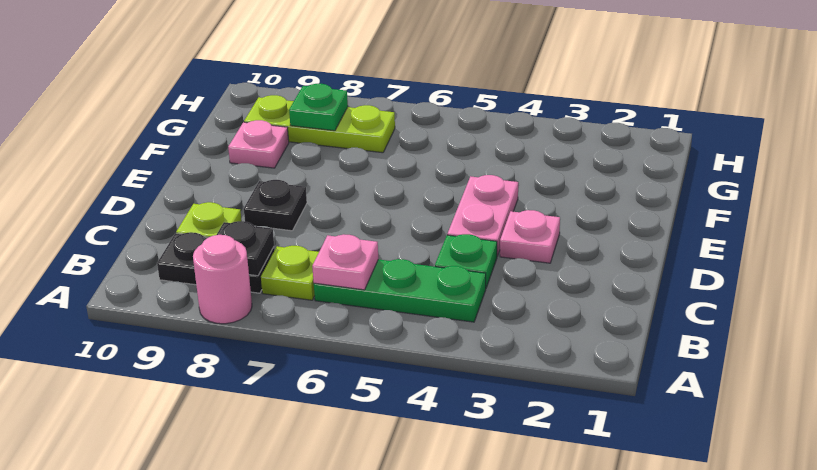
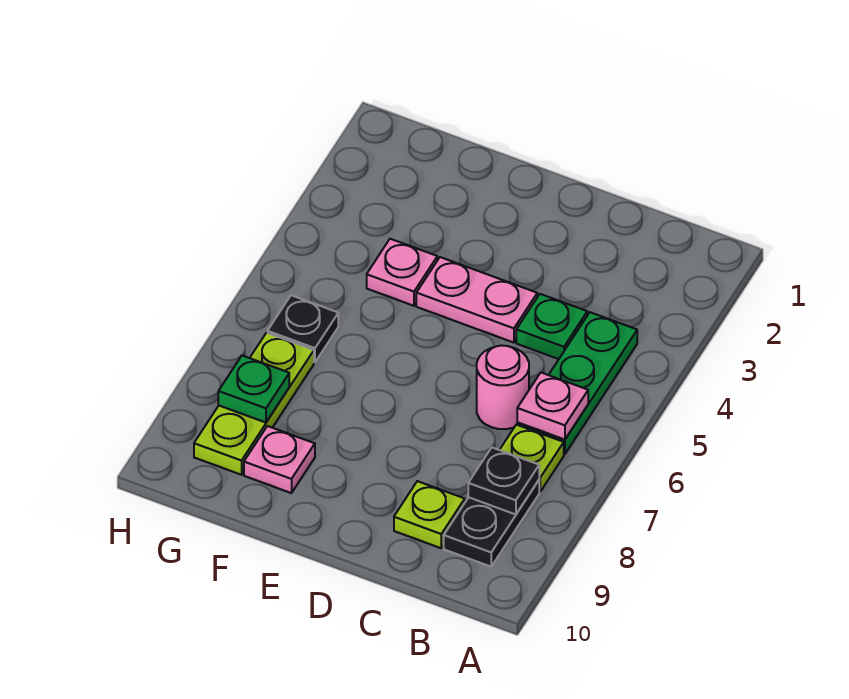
pink round brick A8 level 1 -> pink round brick C6 level 1
pink plate D3 level 1 -> pink plate F4 level 1
black plate D8 level 1 -> black plate G6 level 1

